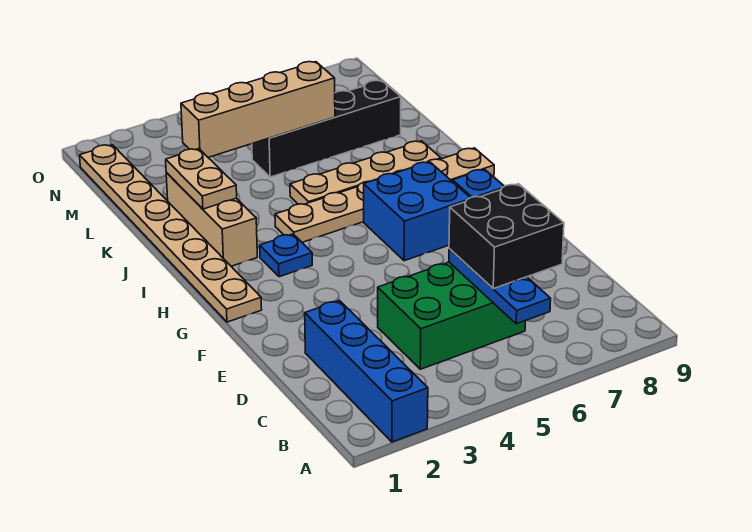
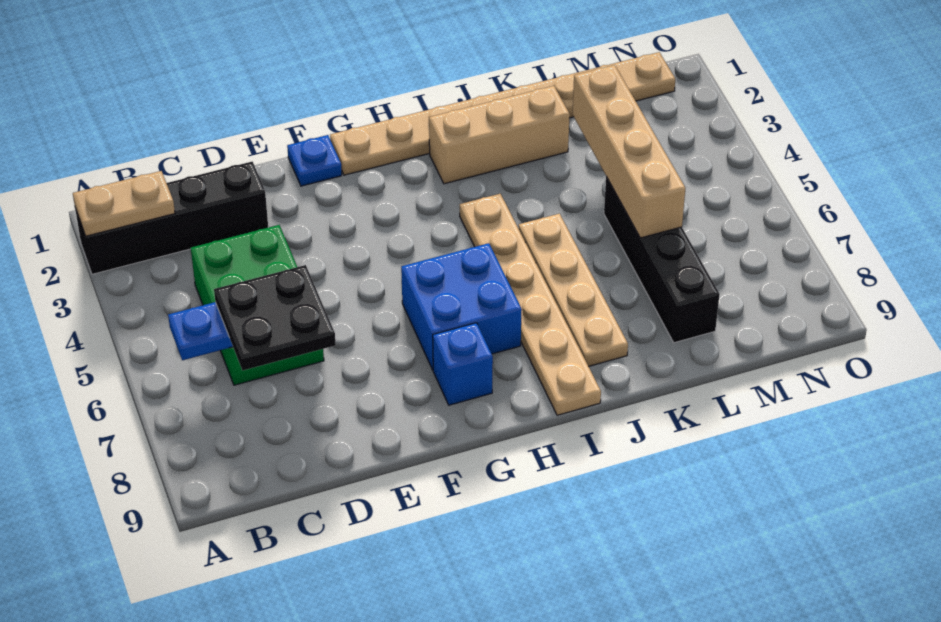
blue brick A2:D2 level 1 -> black brick A2:D2 level 1
black brick C6:D7 level 3 -> black plate C6:D7 level 3
blue plate H3 level 1 -> blue plate F1 level 1
tan plate J2:K2 level 2 -> tan plate A2:B2 level 2

